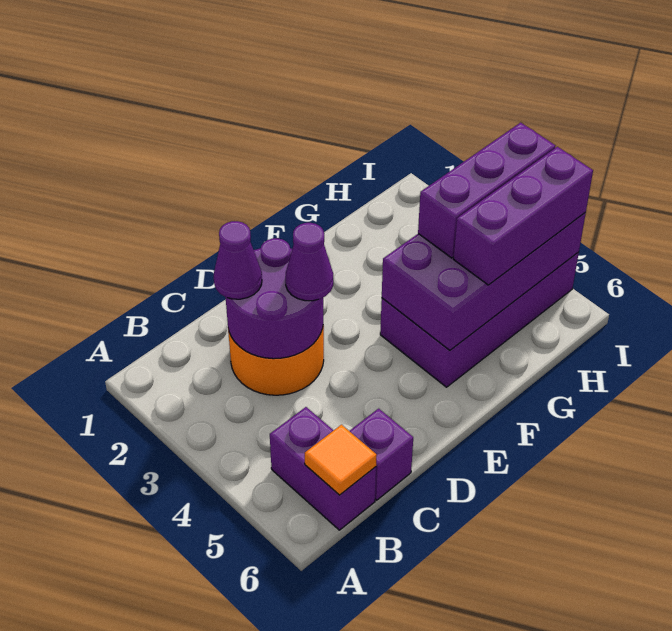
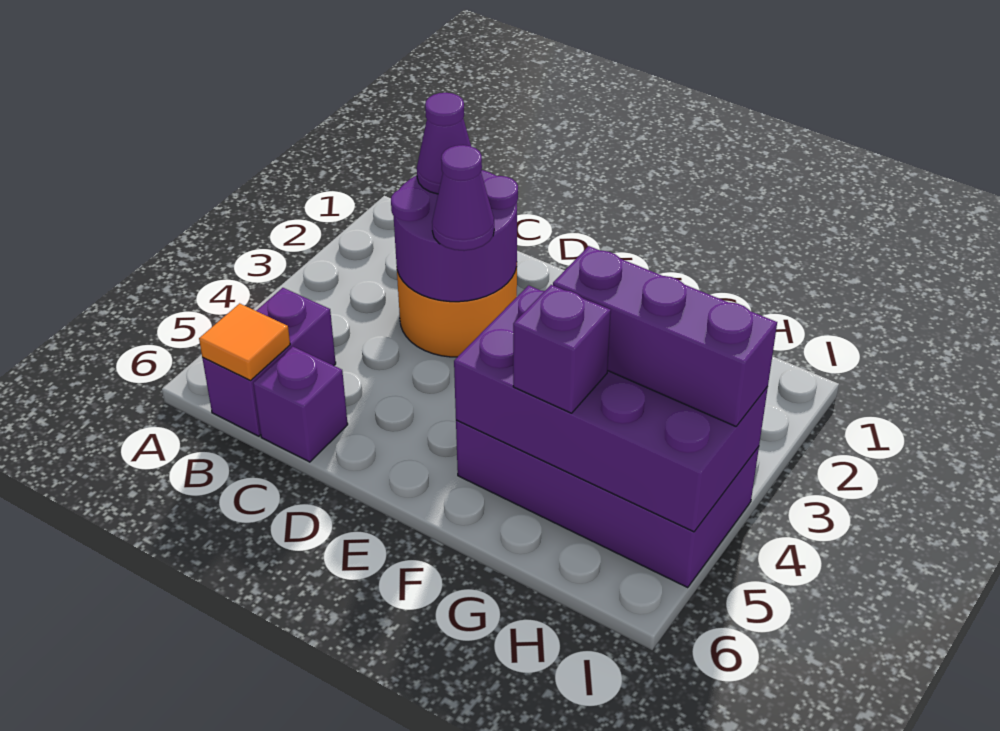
purple brick G5:I5 level 3 -> purple brick G5 level 3

